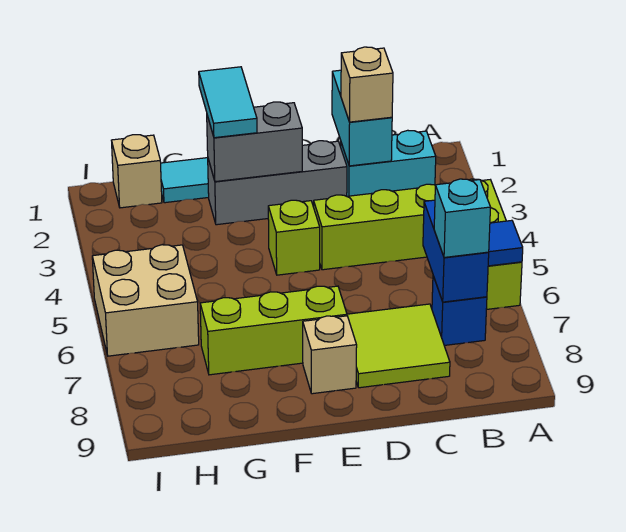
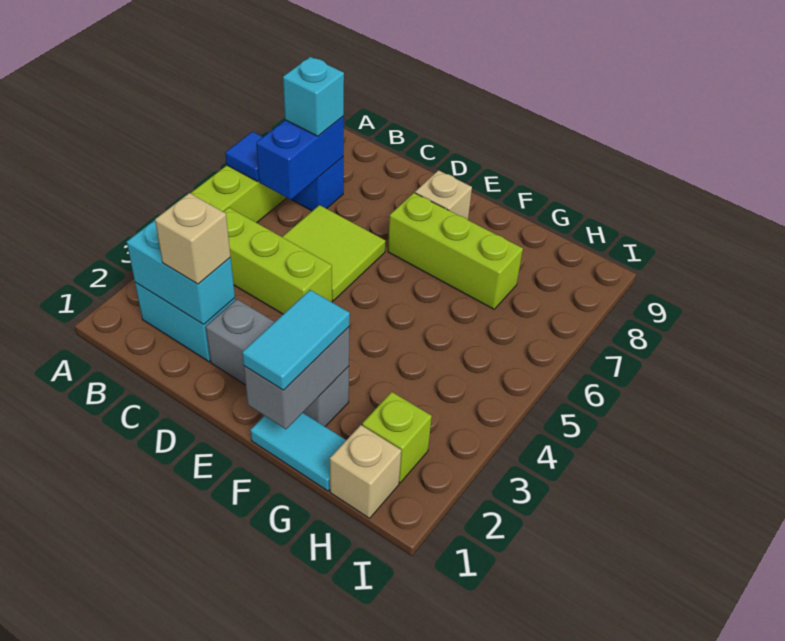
cyan brick C1:C2 level 2 -> cyan brick B2:C2 level 2
lime tile C7:D8 level 1 -> lime tile C5:D6 level 1
grey brick E2:F2 level 2 -> grey brick F1:F2 level 2
lime brick E4 level 1 -> lime brick H2 level 1
tan brick H5:I6 level 1 -> none

